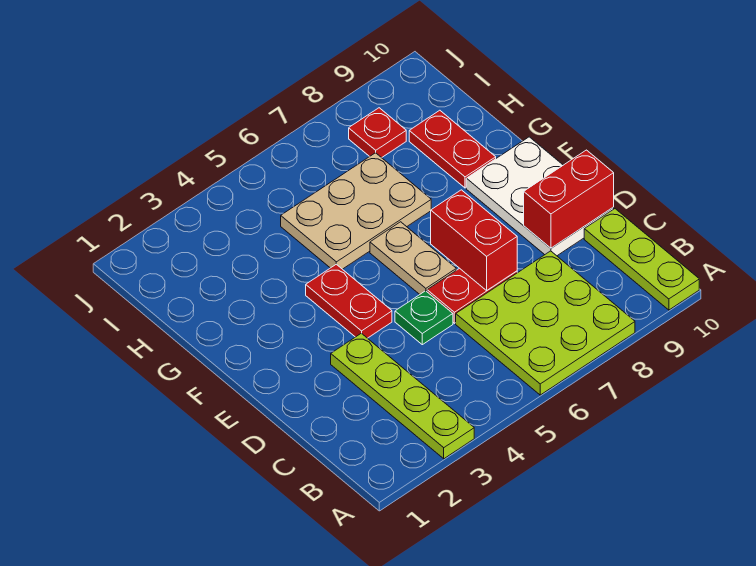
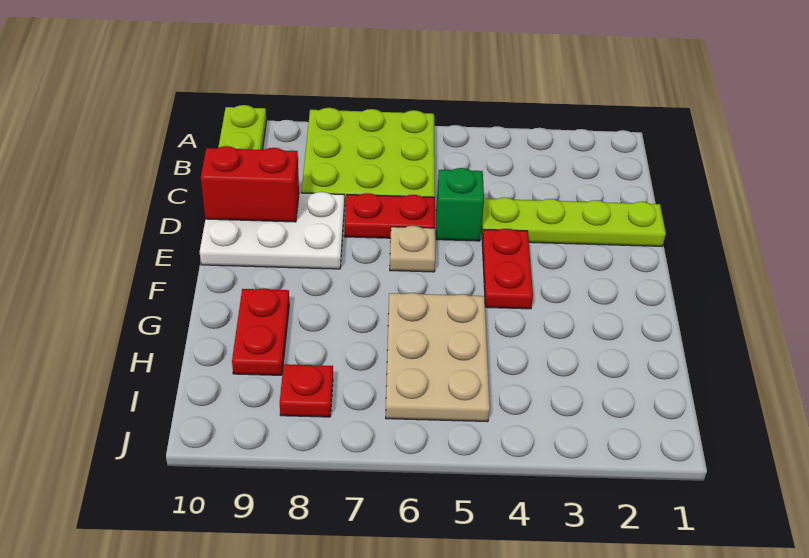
lime plate A3:D3 level 1 -> lime plate D1:D4 level 1
green plate D5 level 1 -> green brick D5 level 1
red brick D7:E7 level 2 -> none
white plate D9:F10 level 1 -> white plate D8:E10 level 1
tan plate E6:F6 level 1 -> tan plate E6 level 1
tan plate G5:H7 level 1 -> tan plate G5:I6 level 1

